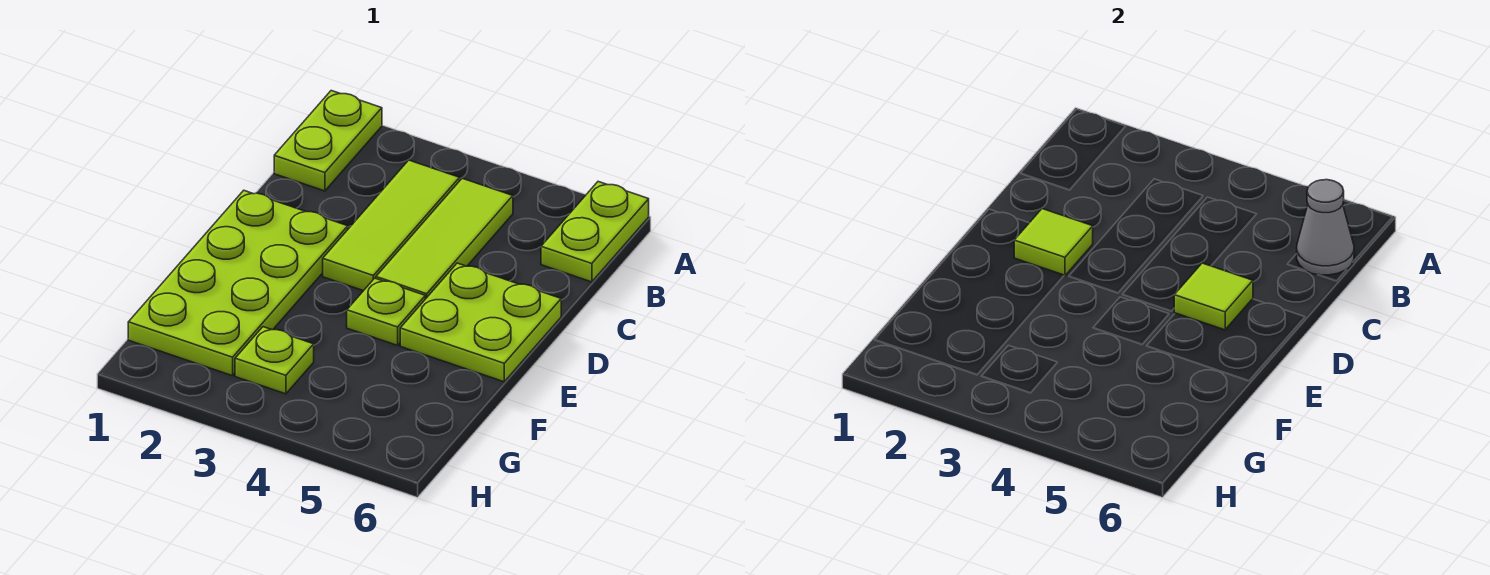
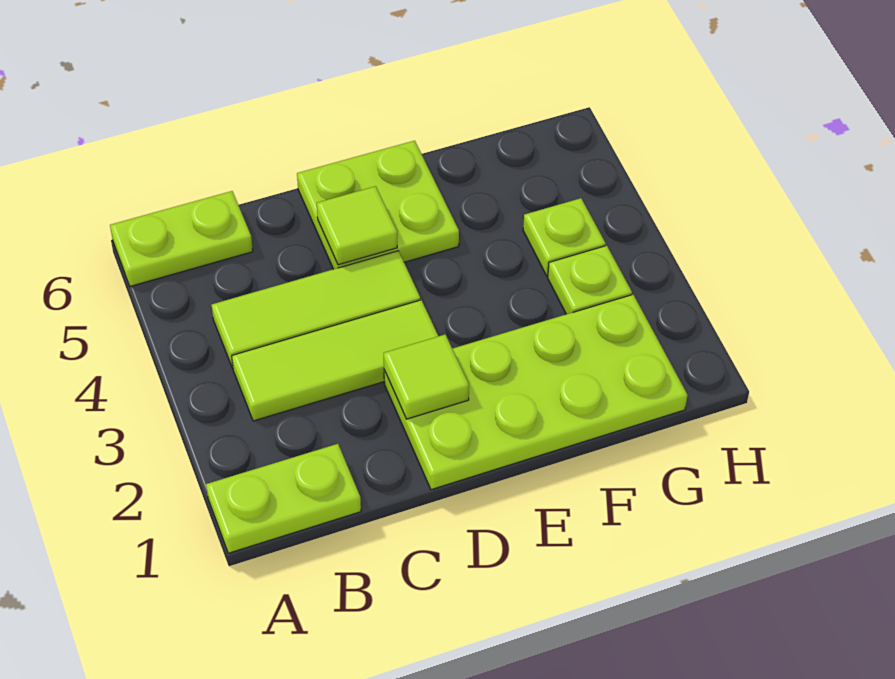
grey cone B6 level 2 -> none
lime plate E4 level 1 -> lime plate G4 level 1

